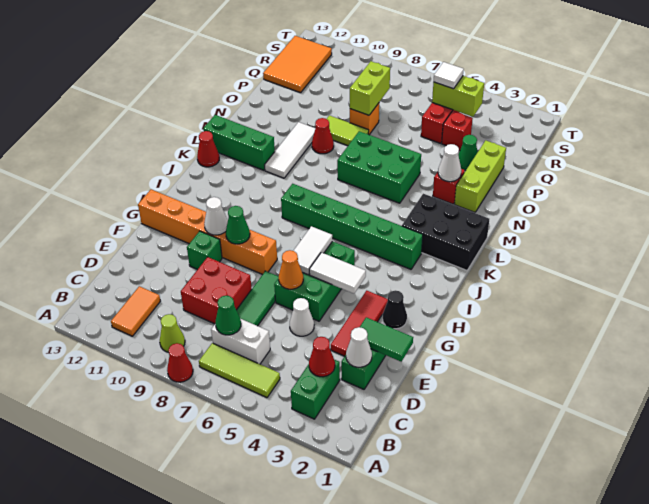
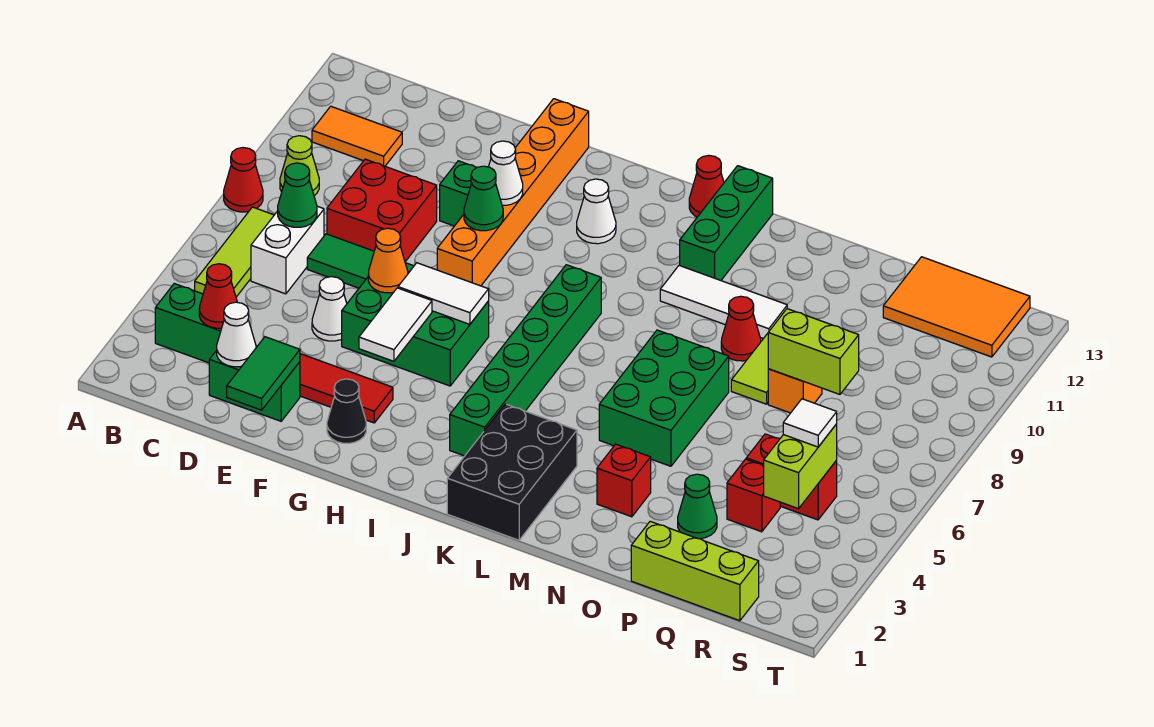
lime brick N2:P2 level 1 -> lime brick P1:R1 level 1
white cone N3 level 2 -> white cone I11 level 1

